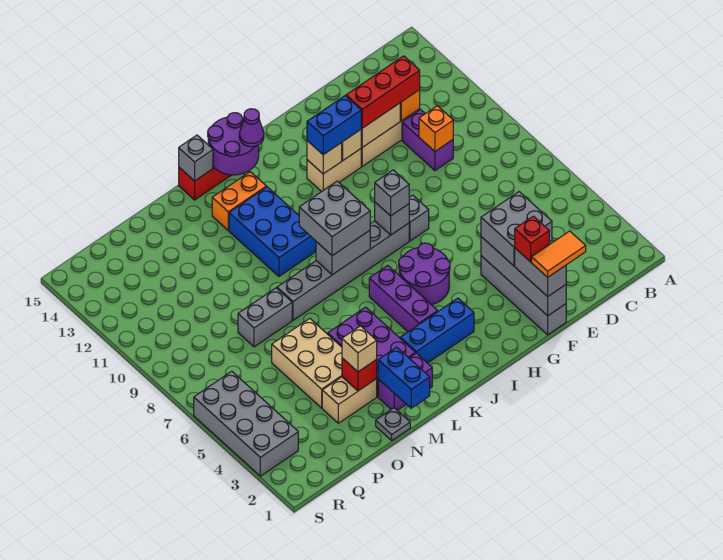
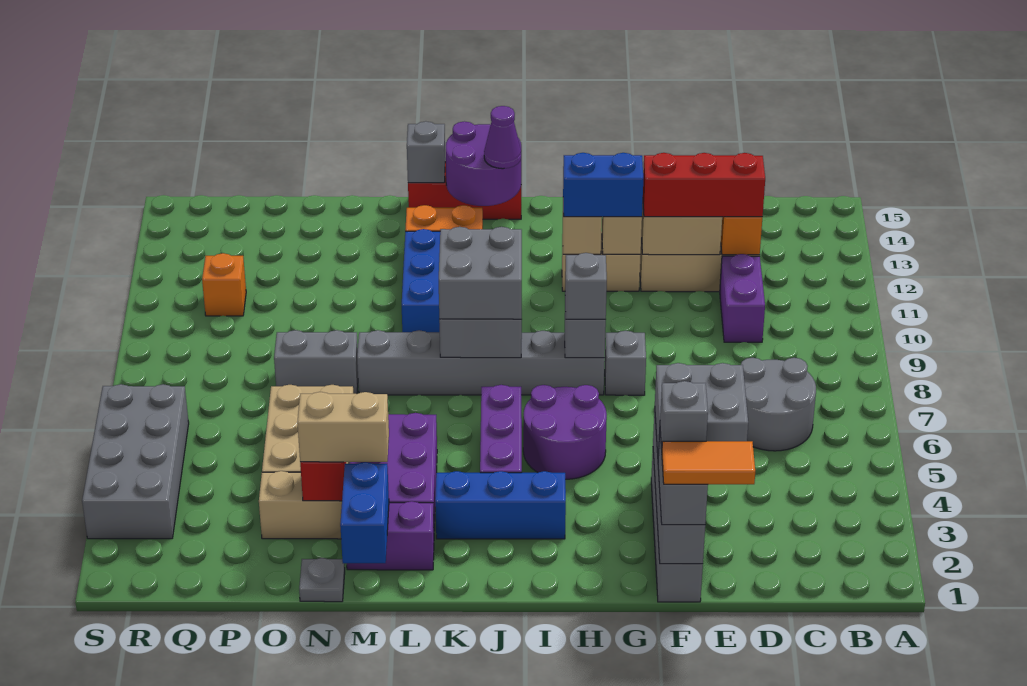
none -> grey round brick C6:D7 level 1
orange brick D10 level 2 -> orange brick Q11 level 1
red brick F2 level 4 -> grey brick F2 level 4
tan brick N3 level 3 -> tan brick M3:N3 level 3

